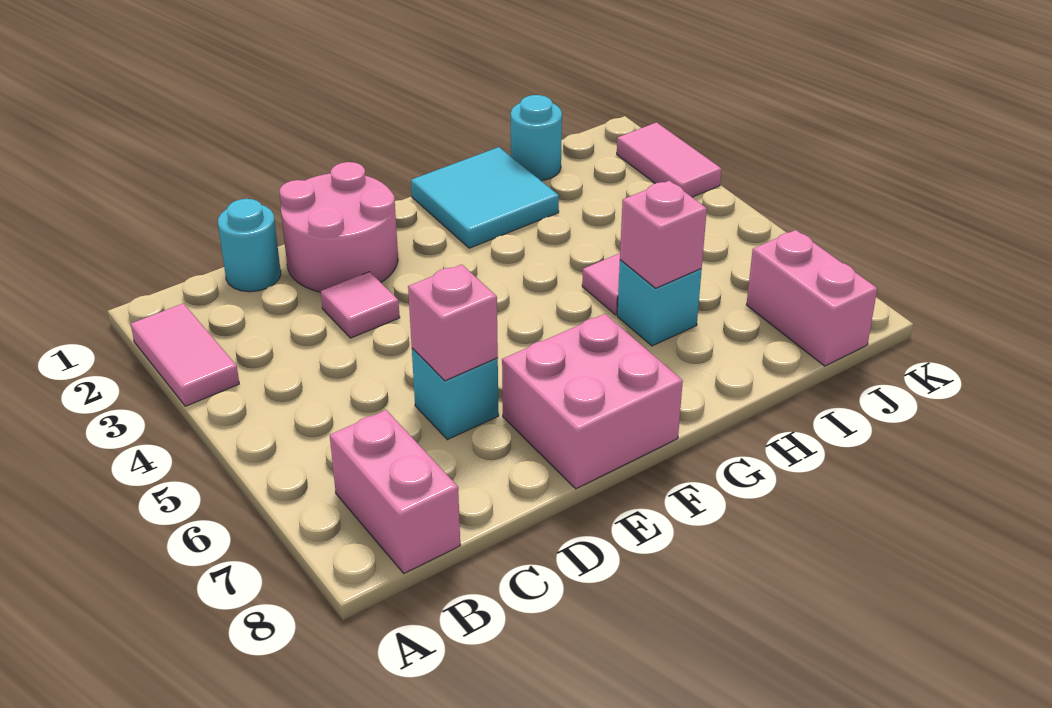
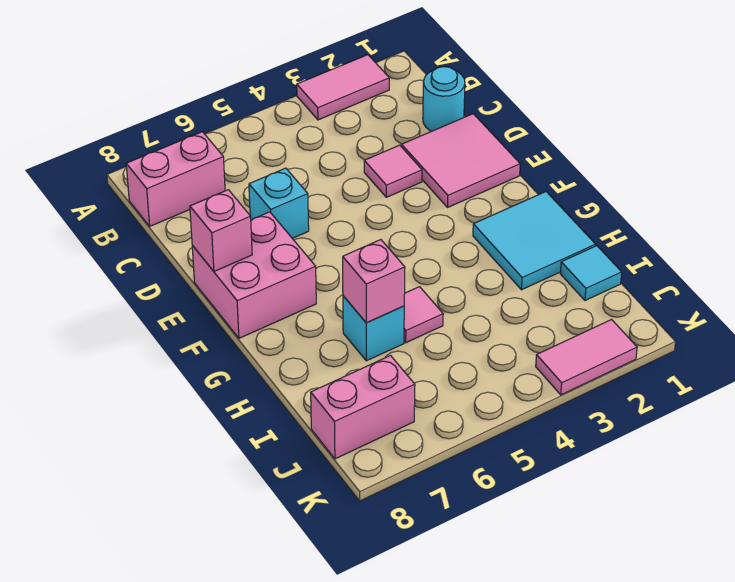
pink round brick D1:E2 level 1 -> pink tile D1:E2 level 1
pink brick D6 level 2 -> pink brick E8 level 2
cyan round brick I1 level 1 -> cyan tile I1 level 1

